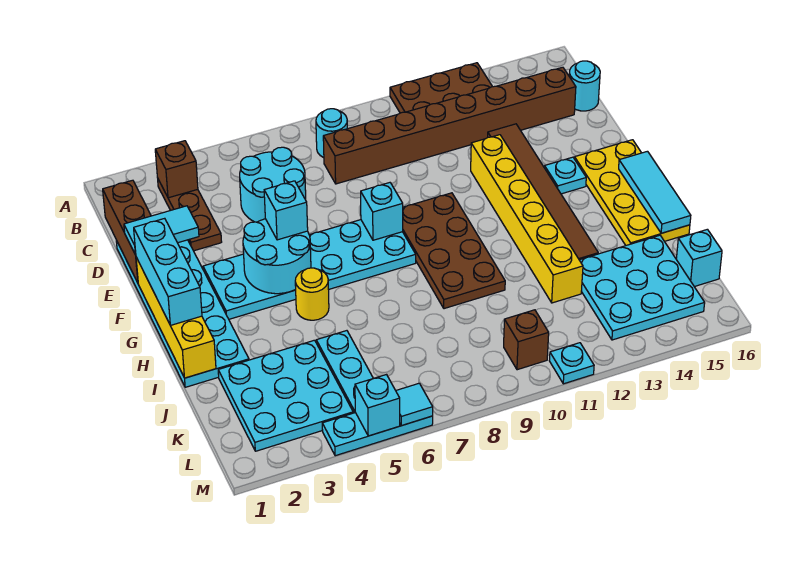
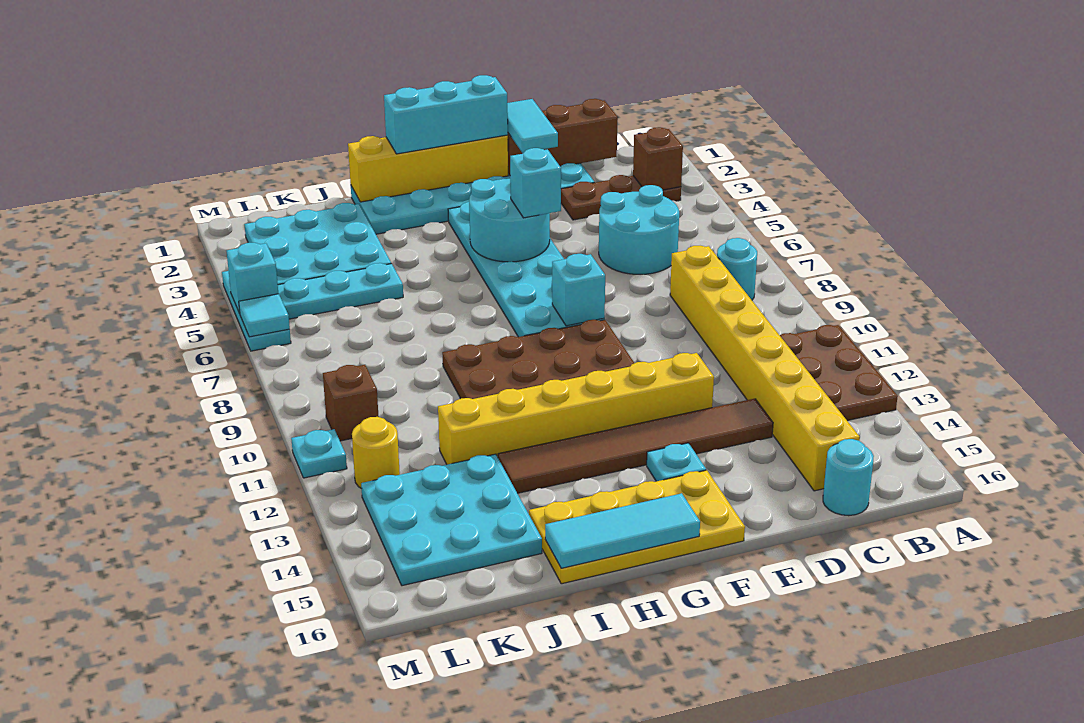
brown brick C8:C15 level 1 -> yellow brick C8:C15 level 1
yellow round brick H5 level 1 -> yellow round brick L12 level 1
cyan brick K16 level 1 -> none

